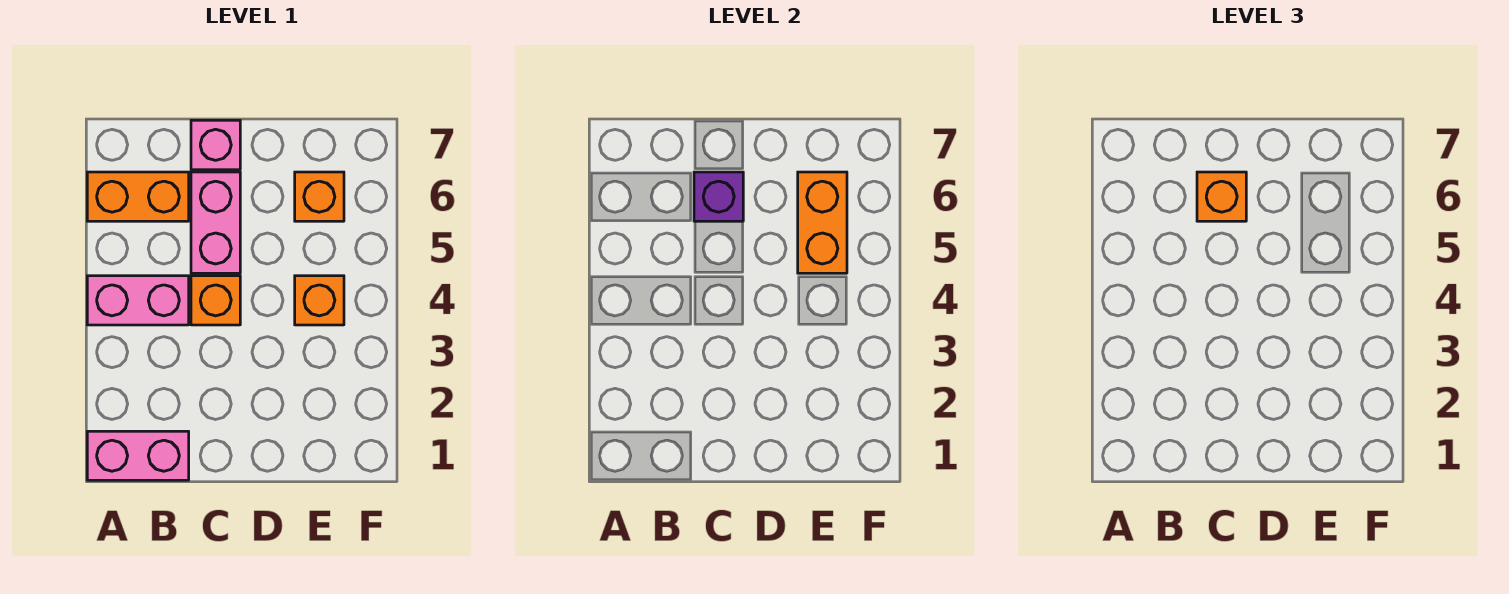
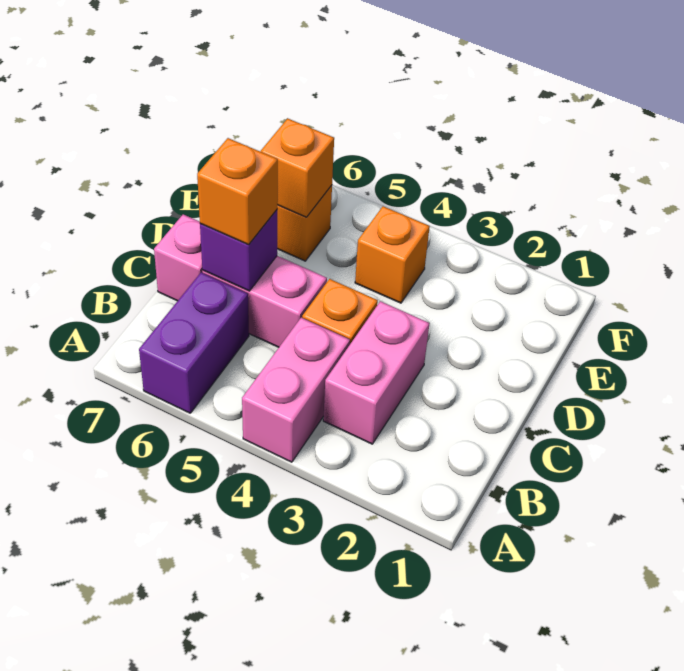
pink brick A1:B1 level 1 -> pink brick B3:C3 level 1
orange brick A6:B6 level 1 -> purple brick A6:B6 level 1
orange brick E5:E6 level 2 -> orange brick E6 level 2

